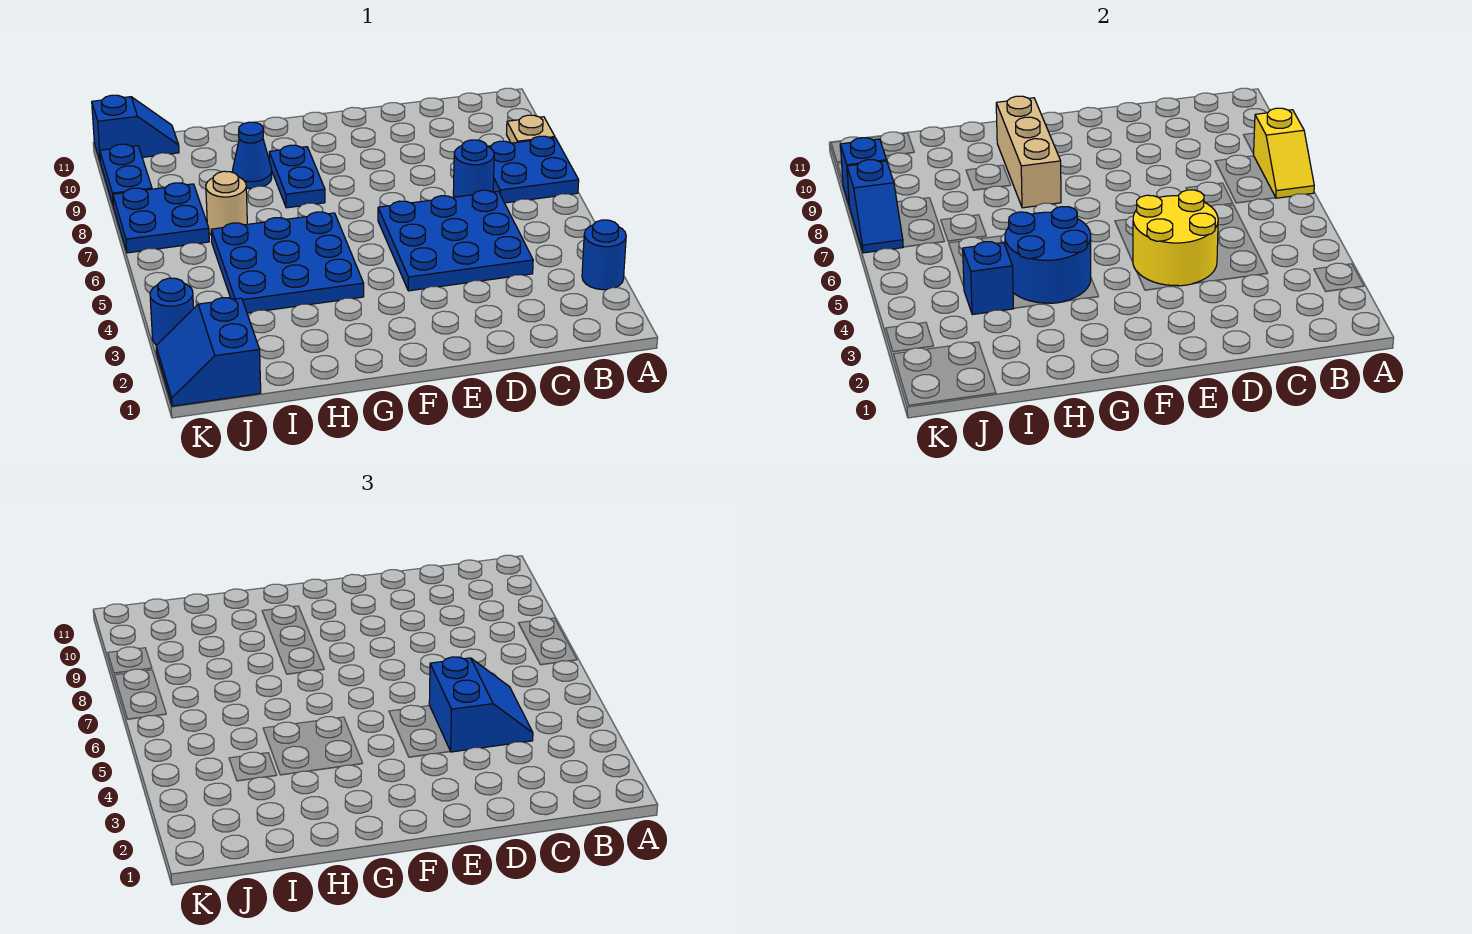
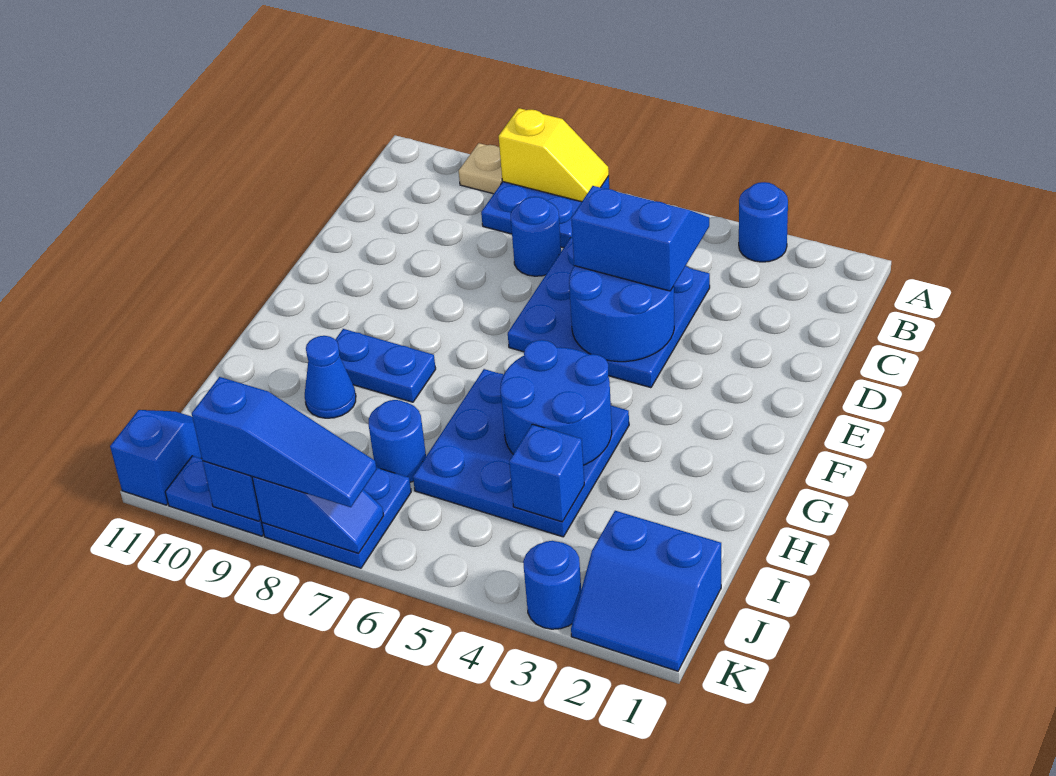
yellow round brick D4:E5 level 2 -> blue round brick D4:E5 level 2
tan brick G8:G10 level 2 -> none
tan round brick I7 level 1 -> blue round brick I7 level 1
none -> blue slope K7:K9 level 3 top 9

